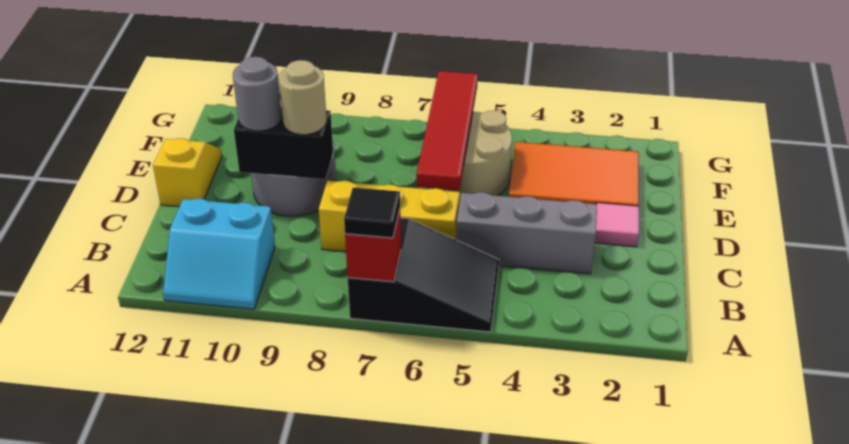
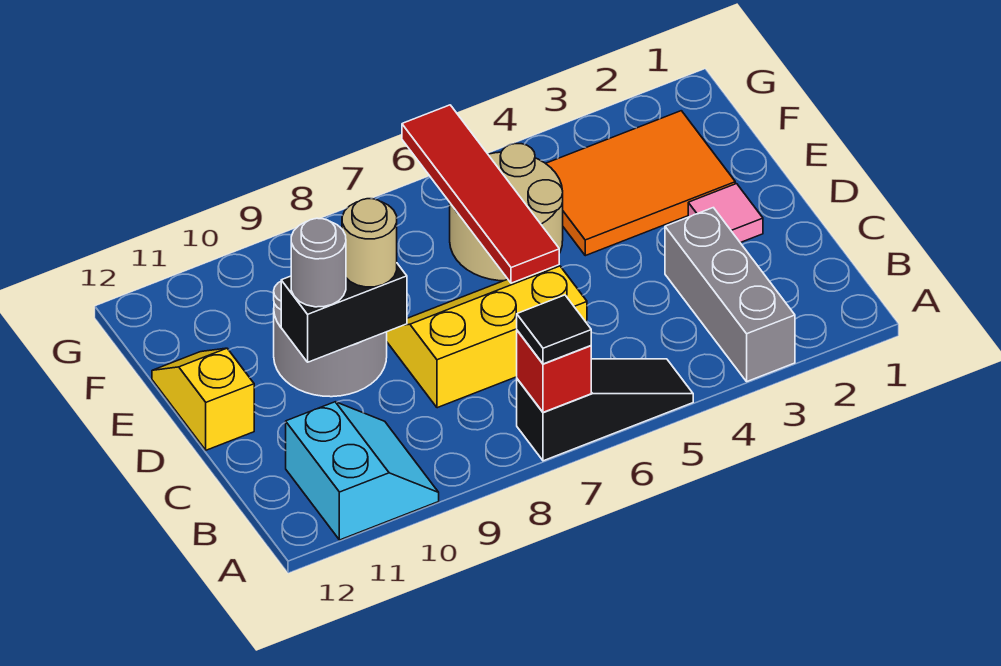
black slope A5:B7 level 1 top 7 -> black slope A5:A7 level 1 top 7
cyan slope A10:B11 level 1 top B -> cyan slope A10:B11 level 1 top 11
grey brick C3:C5 level 1 -> grey brick A3:C3 level 1

